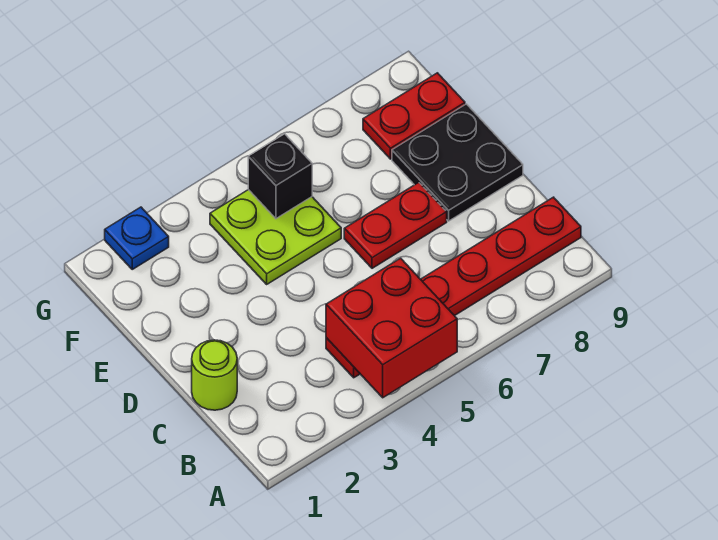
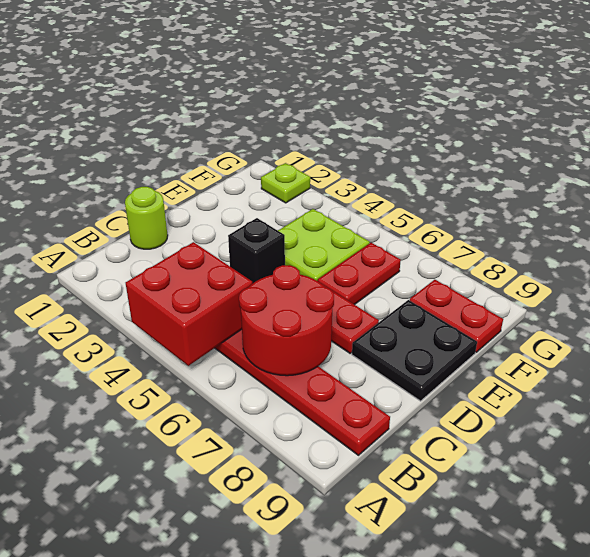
none -> red round brick B6:C7 level 2
none -> red plate E6:F6 level 1
black brick F5 level 2 -> black brick D4 level 1
blue plate G2 level 1 -> lime plate G2 level 1

